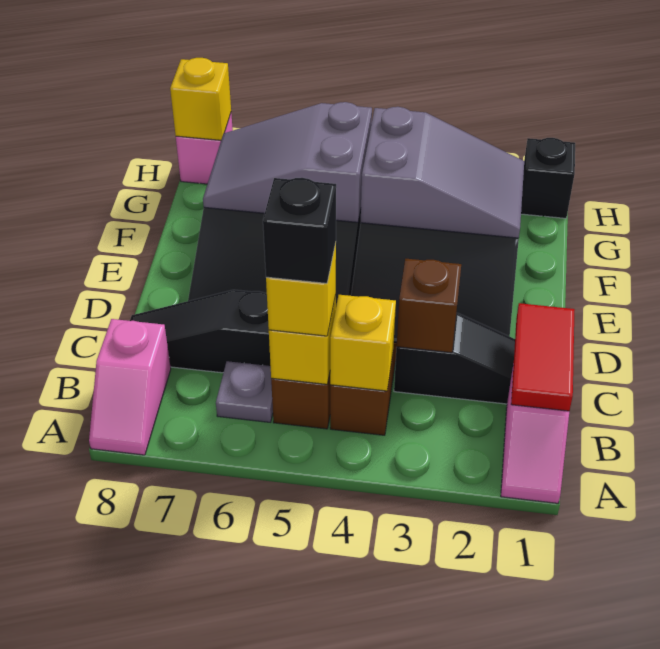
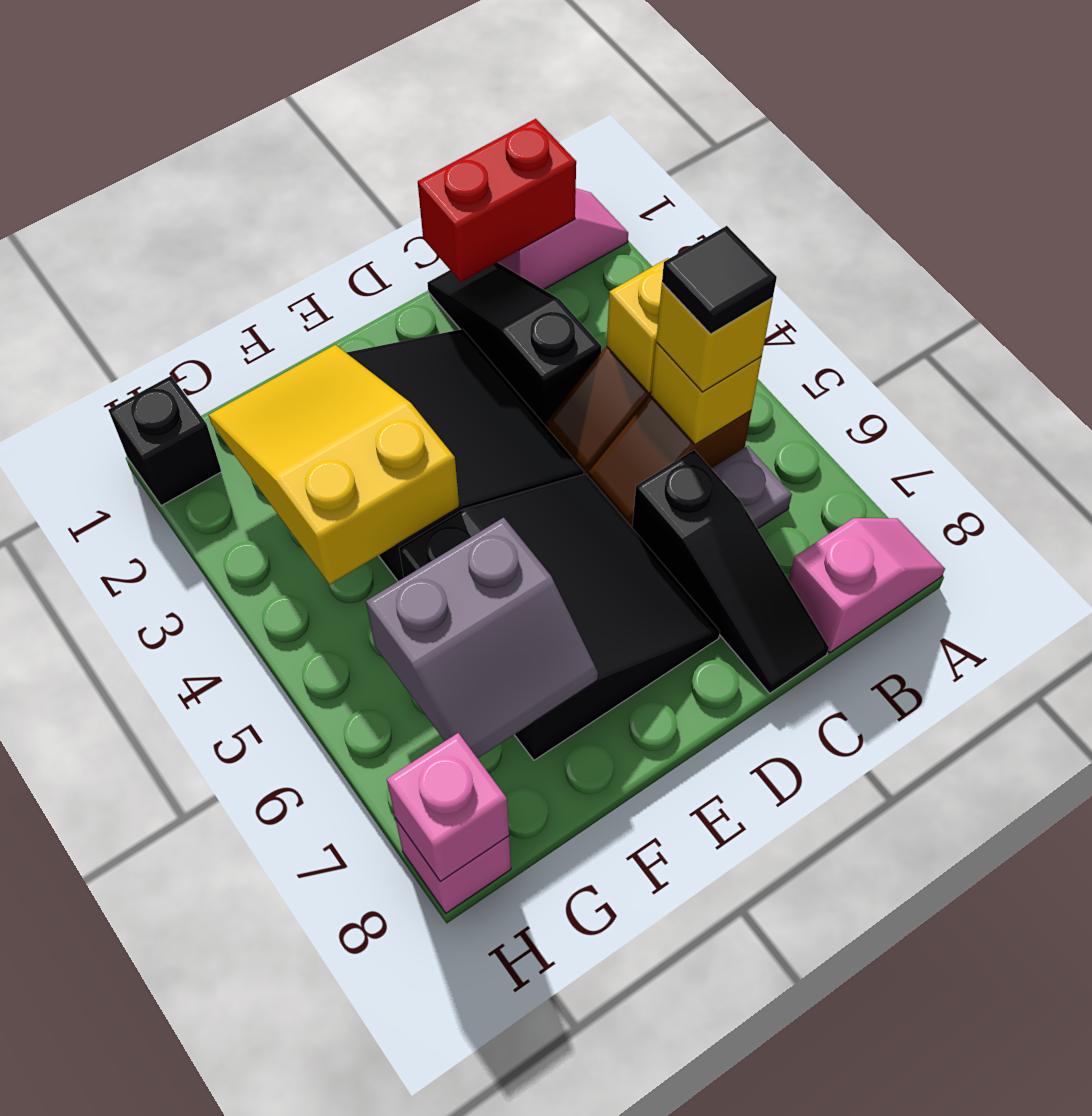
red tile B1:C1 level 2 -> red brick B1:C1 level 2
black brick B5 level 4 -> black tile B5 level 4
brown brick C3 level 2 -> none
grey slope F2:G4 level 2 top 4 -> yellow slope F2:G4 level 2 top 4
grey slope F5:G7 level 2 top 5 -> grey slope F6:G7 level 2 top 6
yellow brick H8 level 2 -> pink brick H8 level 2

